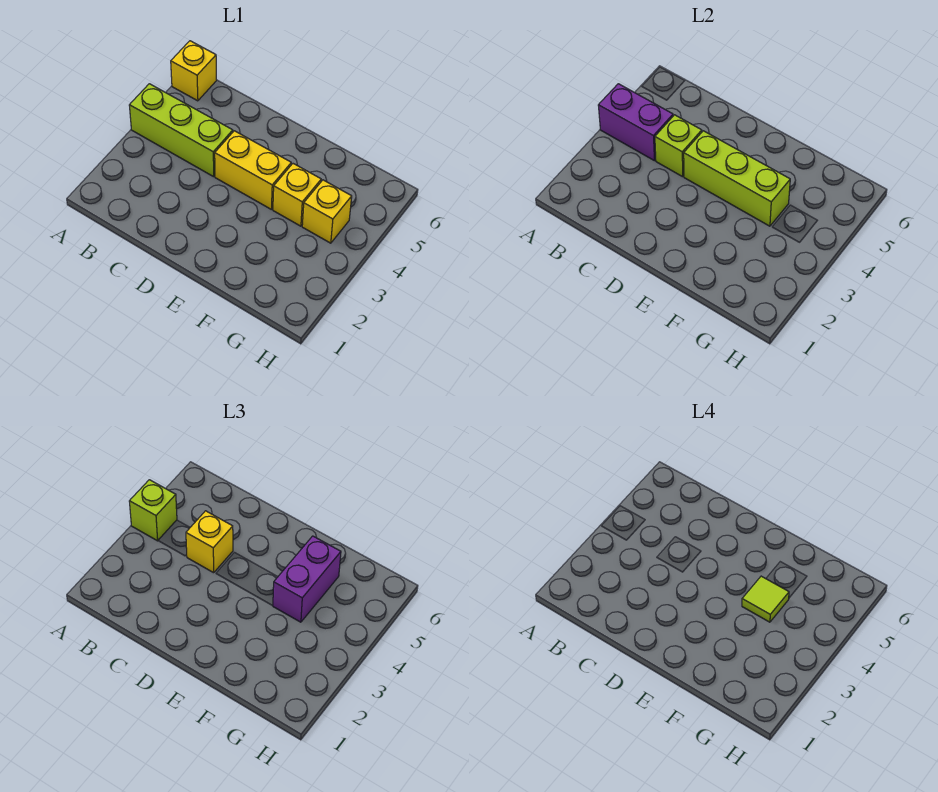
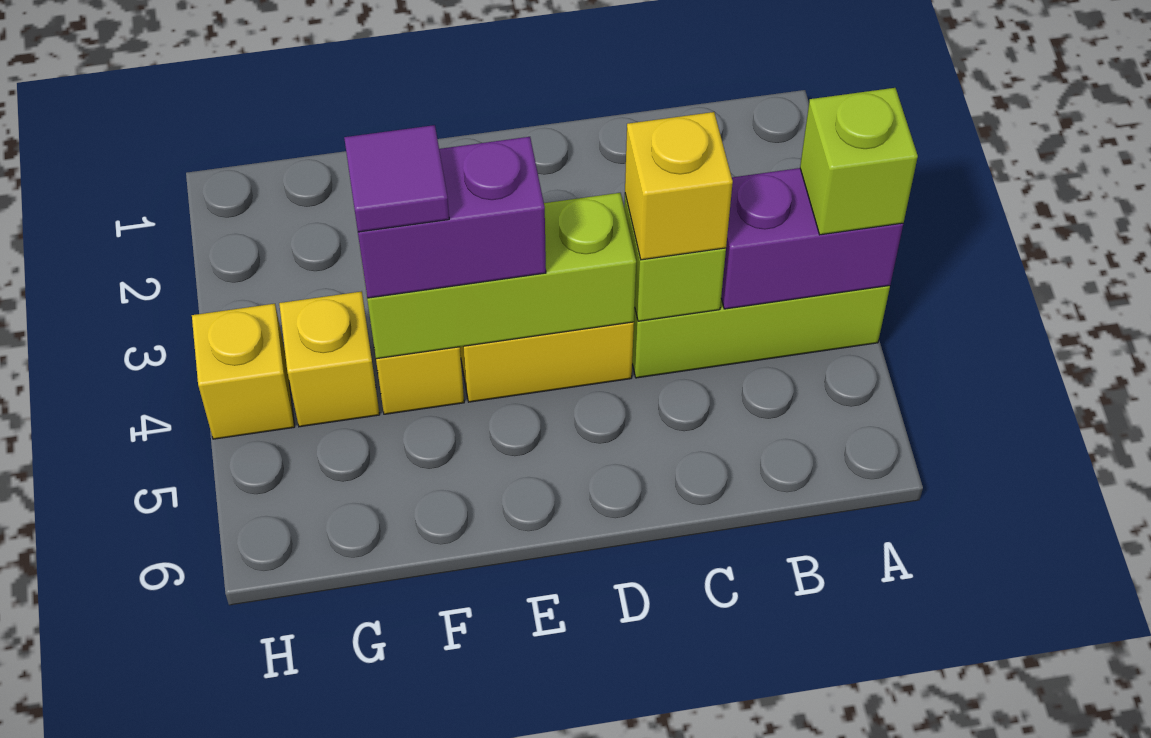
yellow brick A6 level 1 -> yellow brick H4 level 1
purple brick F4:F5 level 3 -> purple brick E4:F4 level 3
lime tile F4 level 4 -> purple tile F4 level 4

